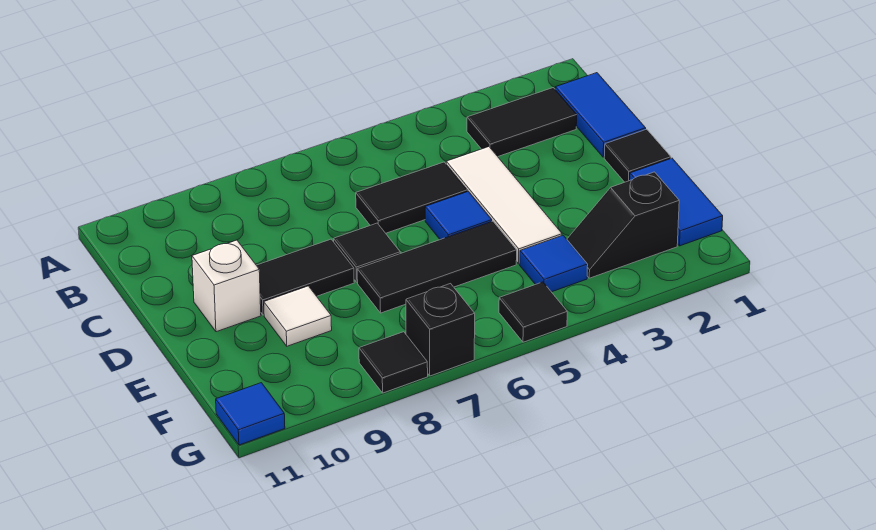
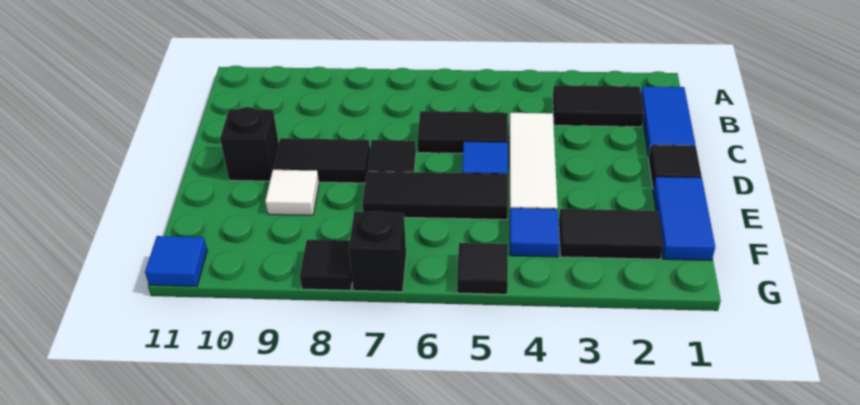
white brick D10 level 1 -> black brick D10 level 1
black slope F2:F3 level 1 top 2 -> black tile F2:F3 level 1

